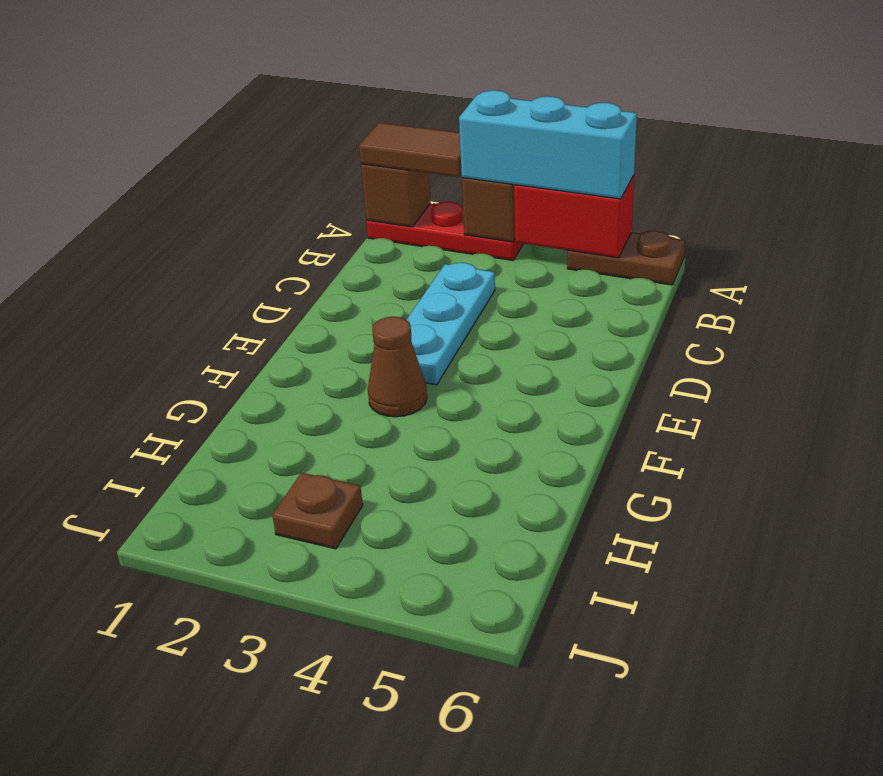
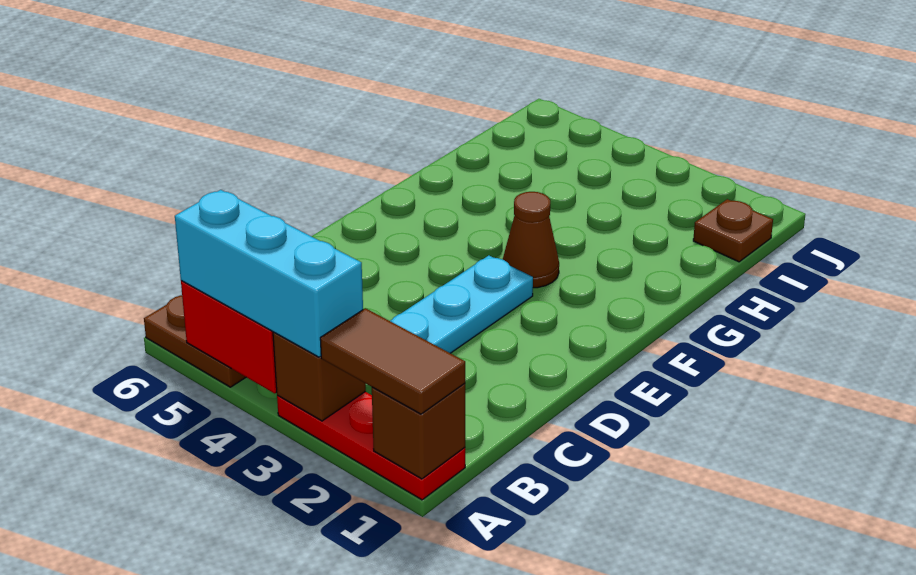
brown plate I3 level 1 -> brown plate I1 level 1

